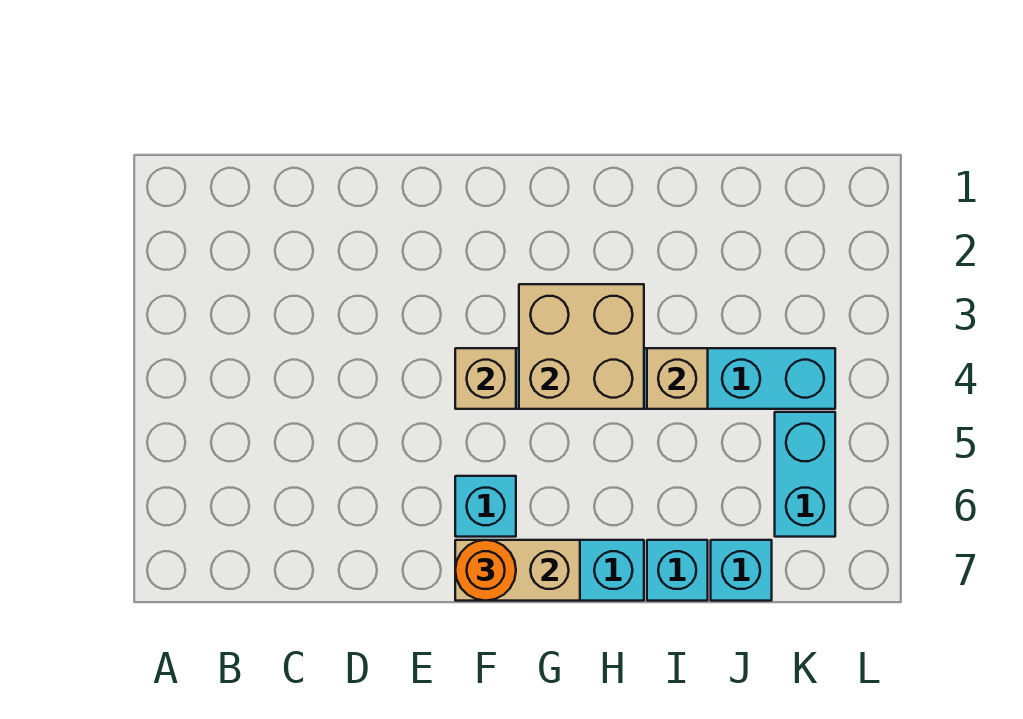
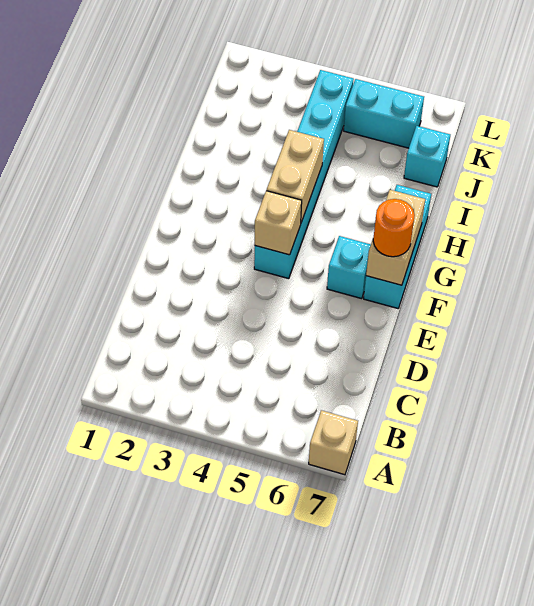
tan brick G3:H4 level 2 -> tan brick G4:H4 level 2
tan brick I4 level 2 -> tan brick A7 level 1
cyan brick I7 level 1 -> none

